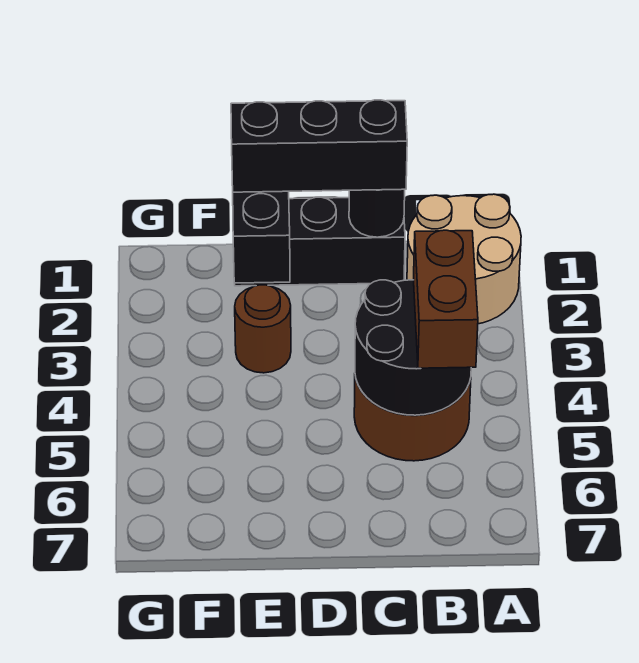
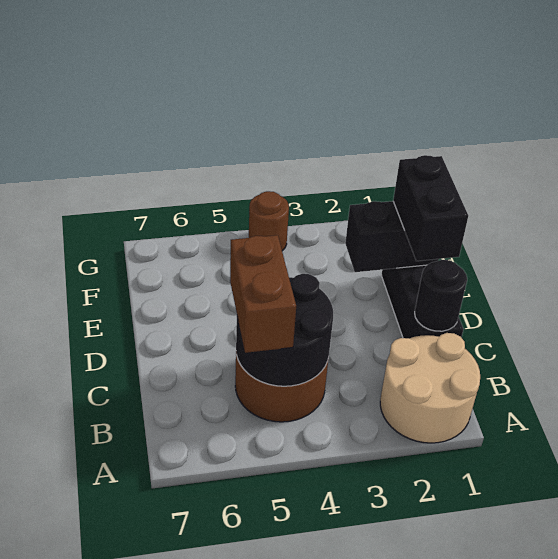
brown brick B4:B5 level 3 -> brown brick B5:C5 level 3
black brick C1:E1 level 3 -> black brick D1:E1 level 3
brown round brick E3 level 1 -> brown round brick G4 level 1

